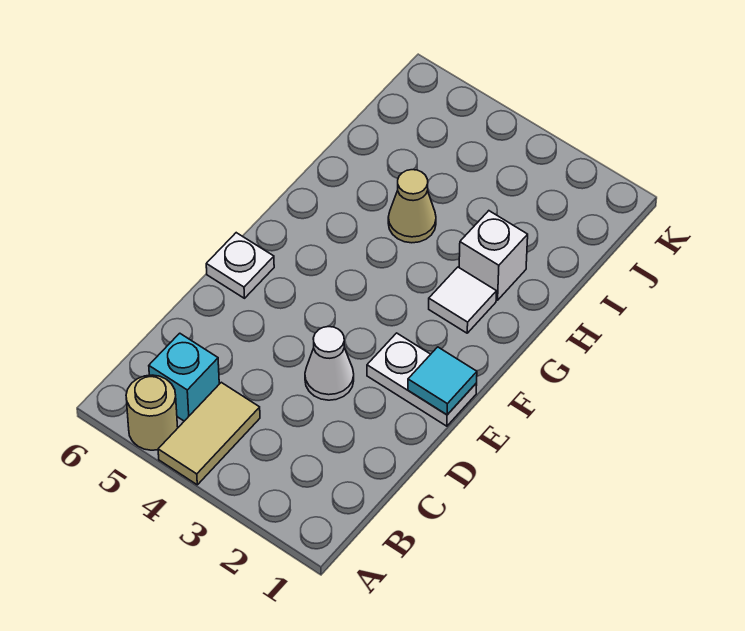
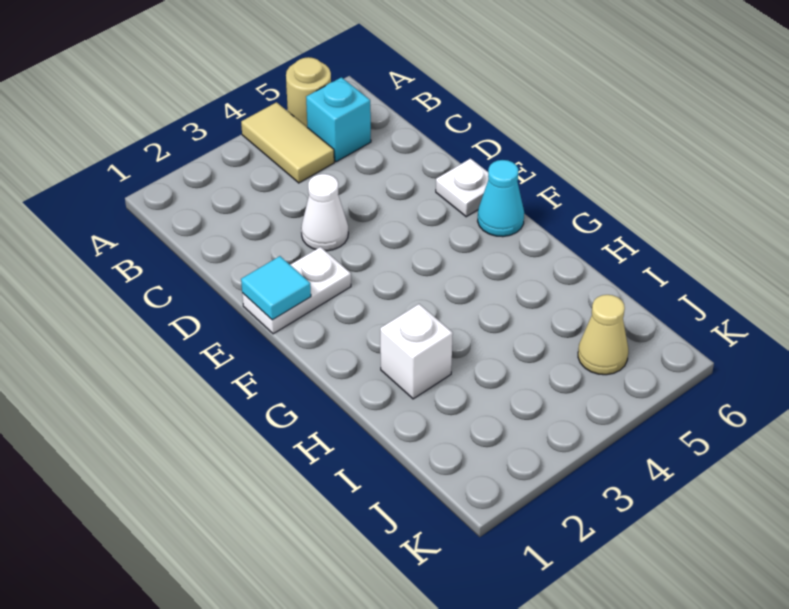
none -> cyan cone F6 level 1
white tile G2 level 1 -> none
tan cone H4 level 1 -> tan cone J5 level 1

